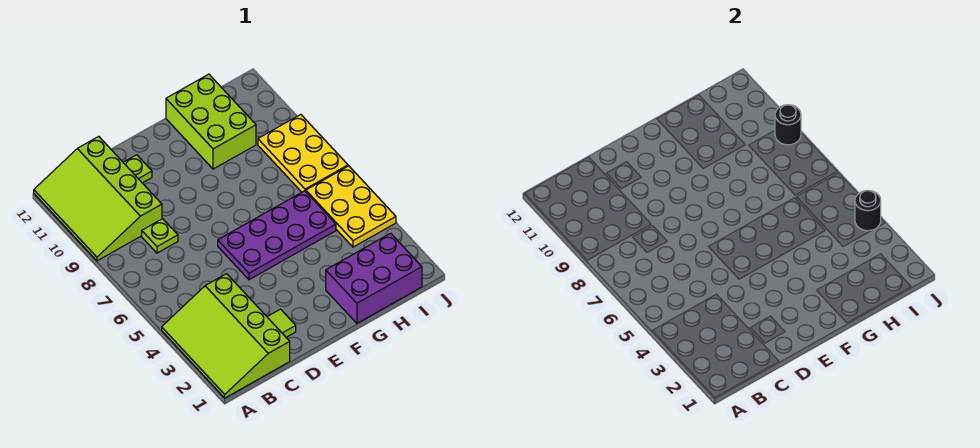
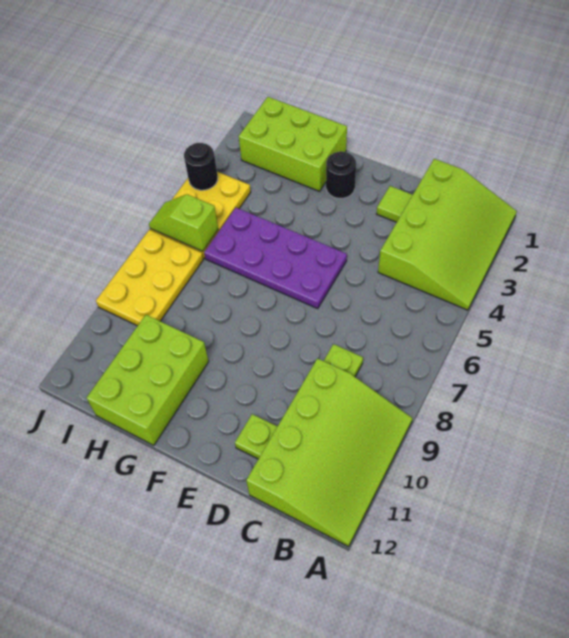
purple brick G1:I2 level 1 -> lime brick G1:I2 level 1
none -> lime slope I6:J6 level 2 top I
black round brick J9 level 2 -> black round brick F2 level 1

